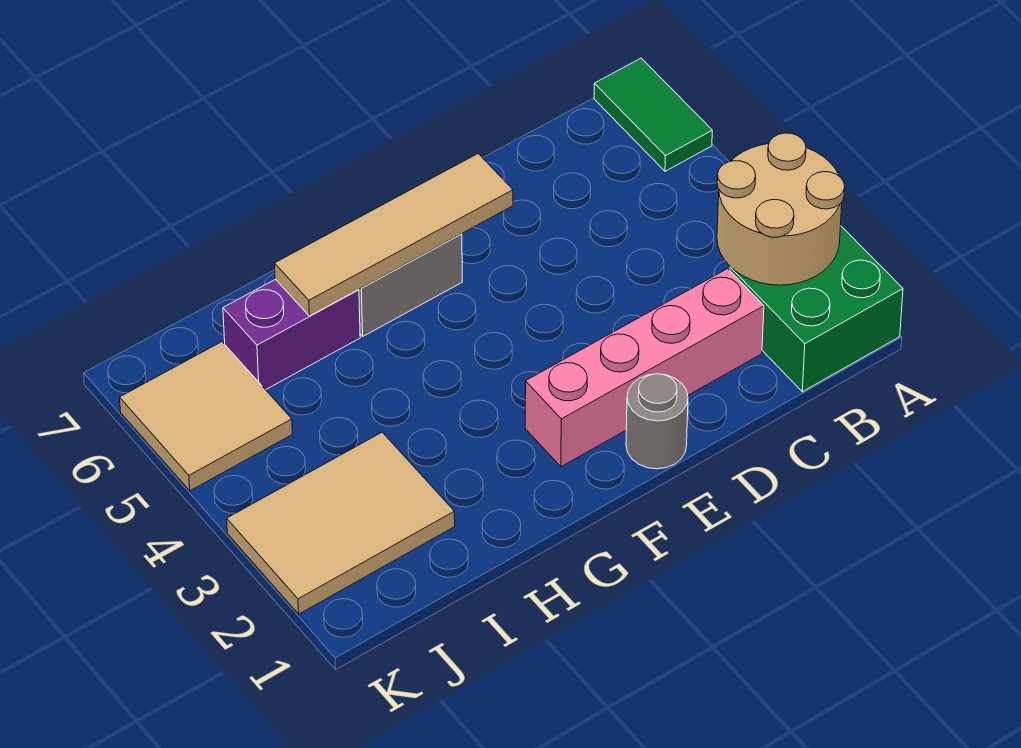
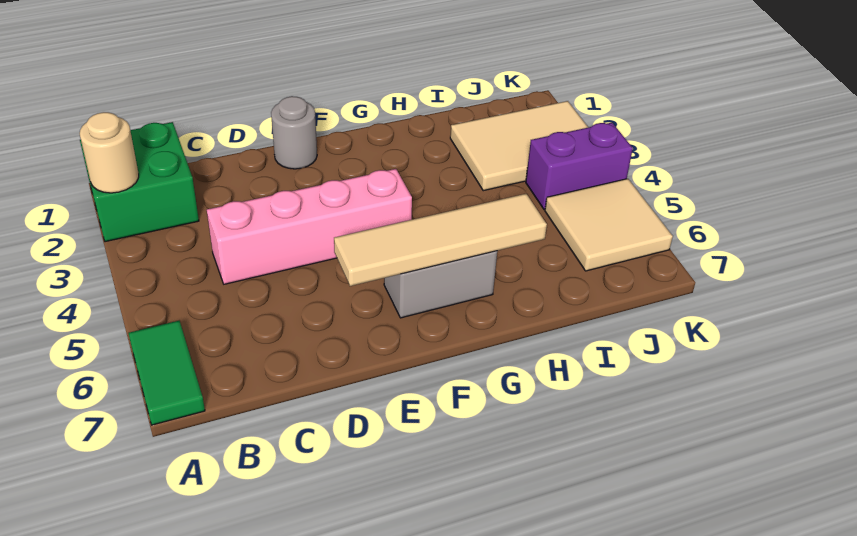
tan round brick A2:B3 level 2 -> tan round brick A2 level 2
pink brick C2:F2 level 1 -> pink brick C4:F4 level 1
purple brick H6:I6 level 1 -> purple brick J4:K4 level 1

